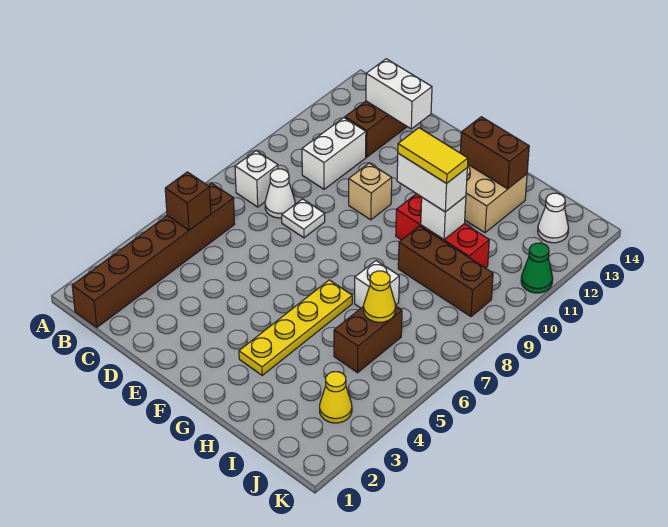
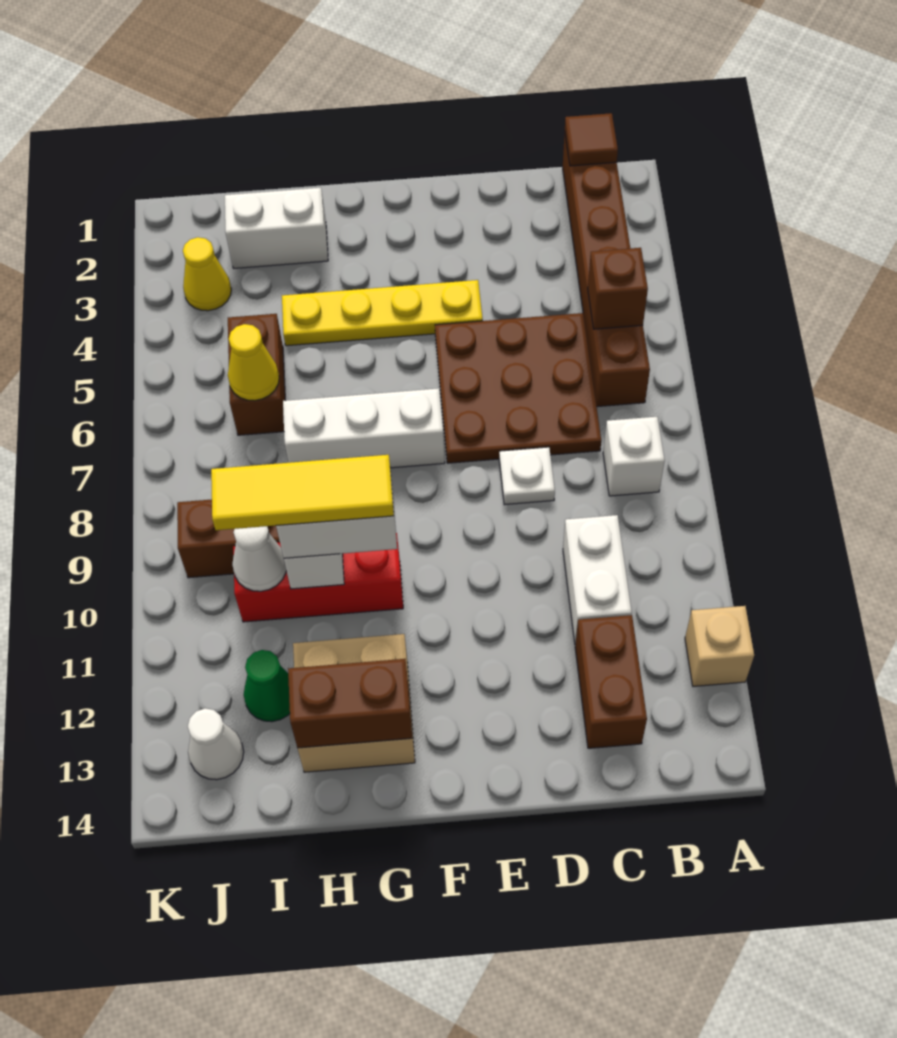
none -> brown tile B1 level 2
none -> brown plate C5:E7 level 1
white cone C8 level 1 -> white cone I10 level 2
white brick C13:D13 level 2 -> white brick H2:I2 level 1
tan brick E10 level 1 -> tan brick A12 level 1
yellow plate G3:G6 level 1 -> yellow plate E4:H4 level 1
yellow tile G10:H10 level 4 -> yellow tile G10:I10 level 4
white brick H7 level 1 -> white brick F7:H7 level 1
green cone K11 level 1 -> green cone I12 level 1

